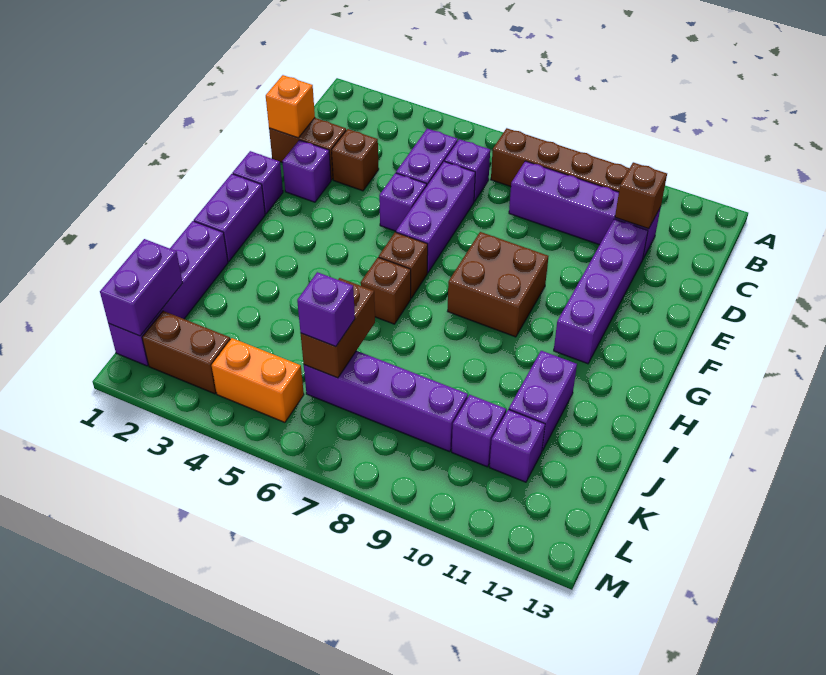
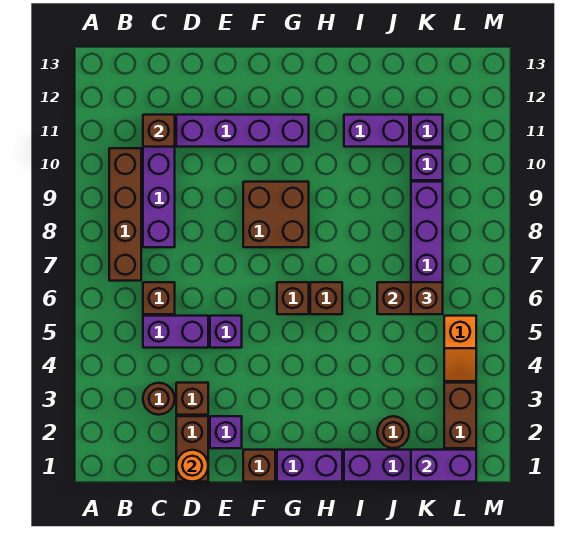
none -> brown round brick C3 level 1
purple brick C6 level 1 -> brown brick C6 level 1
orange brick D1 level 2 -> orange round brick D1 level 2
purple brick D6:F6 level 1 -> none
purple brick F1 level 1 -> brown brick F1 level 1
none -> brown round brick J2 level 1
purple brick K6 level 3 -> brown brick K6 level 3
orange brick L4:L5 level 1 -> orange slope L4:L5 level 1 top 5

